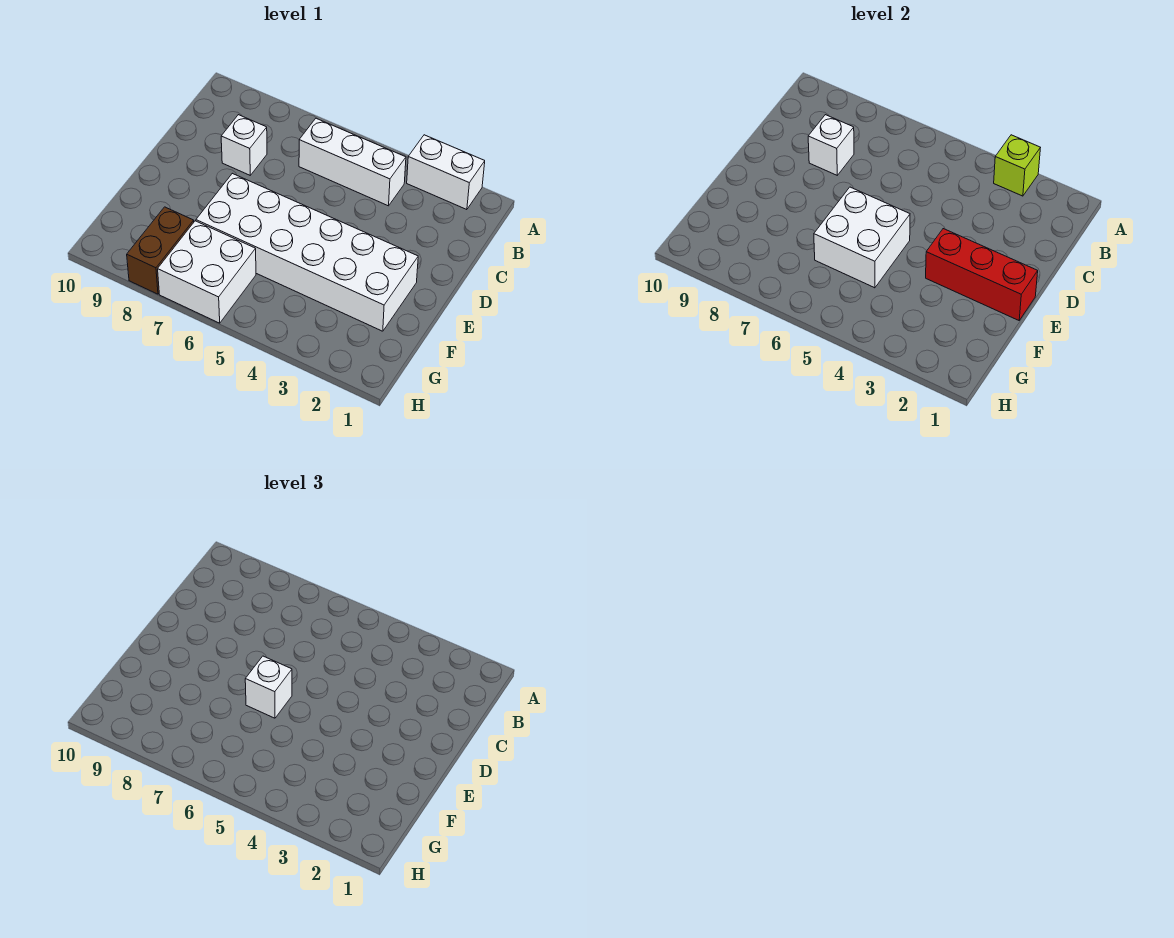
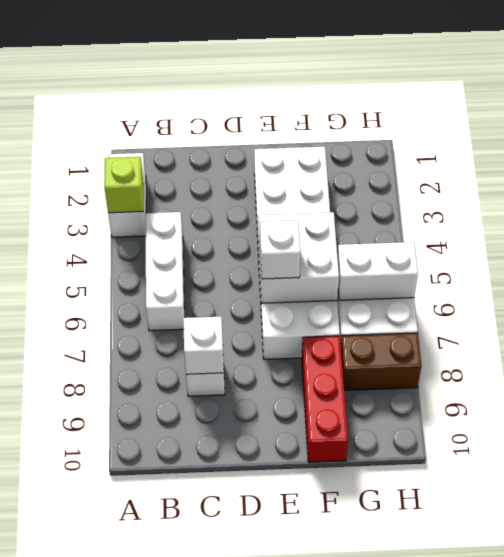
red brick E1:E3 level 2 -> red brick F8:F10 level 1
none -> white brick G6:H6 level 2

